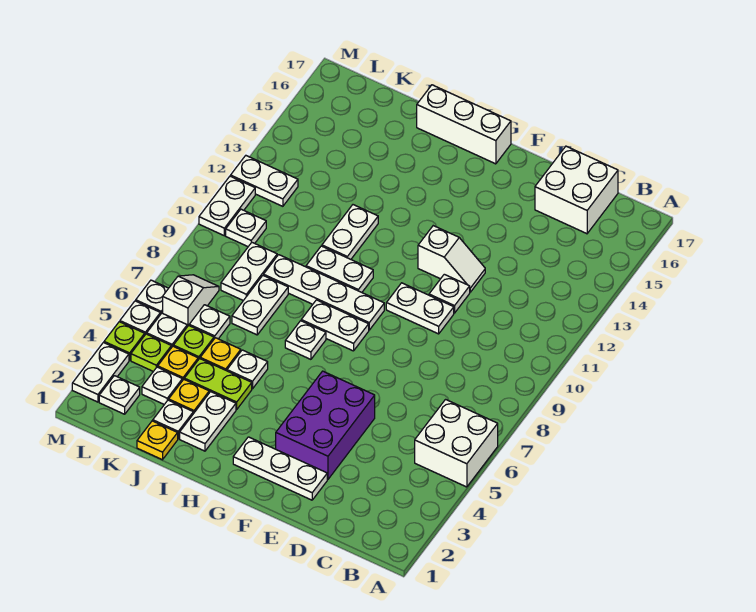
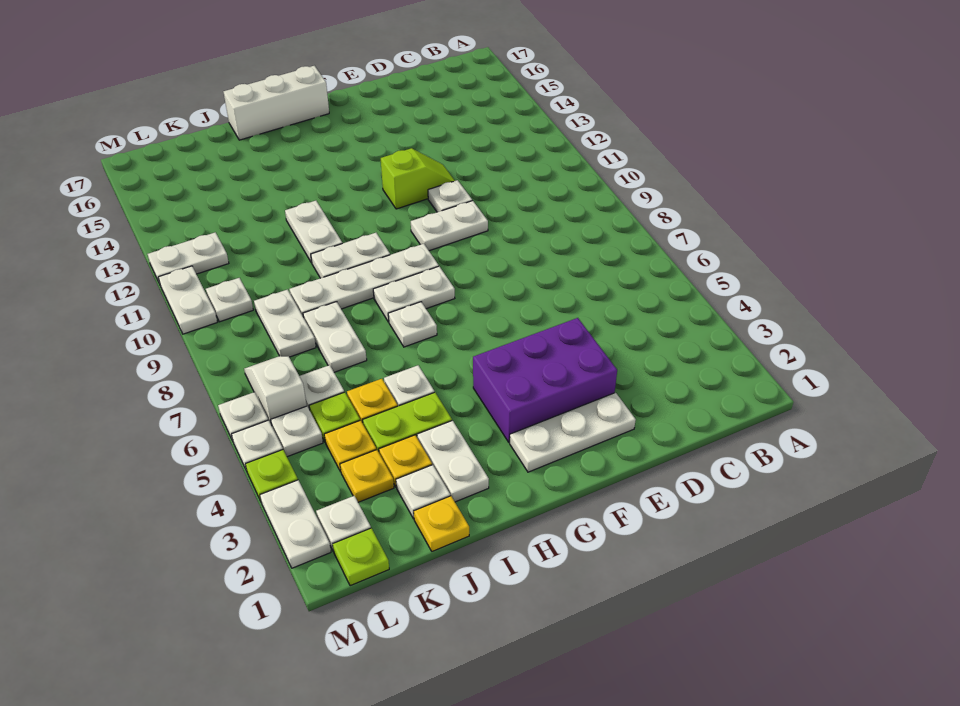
white brick A5:B6 level 1 -> none
white brick C16:D17 level 1 -> none
purple brick E3:F5 level 1 -> purple brick E3:G4 level 1
white slope E12:F12 level 1 top F -> lime slope E12:F12 level 1 top F
white plate K3 level 1 -> yellow plate K3 level 1
lime plate L4 level 1 -> lime plate L1 level 1

